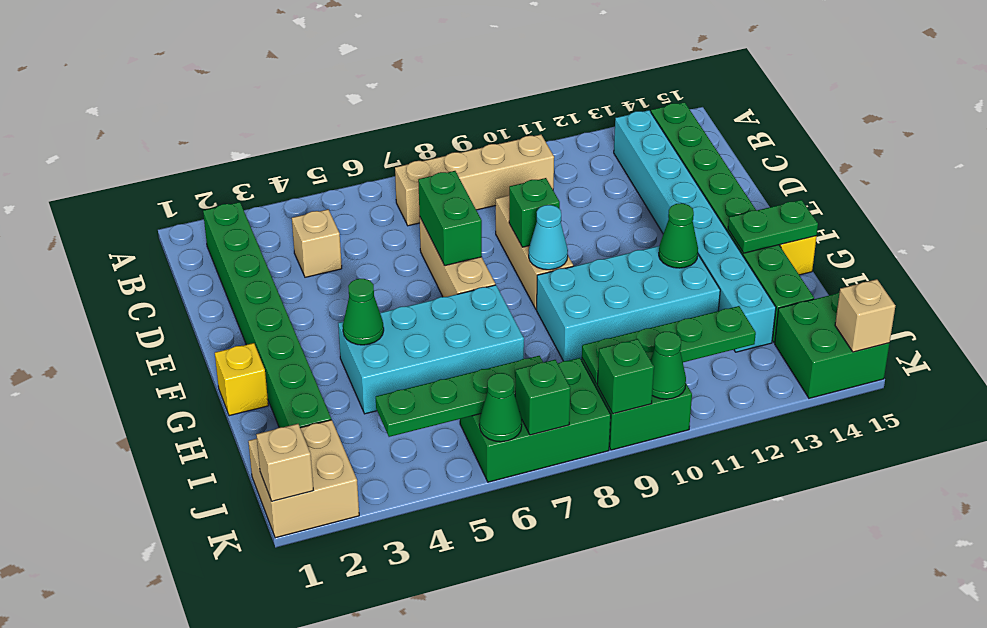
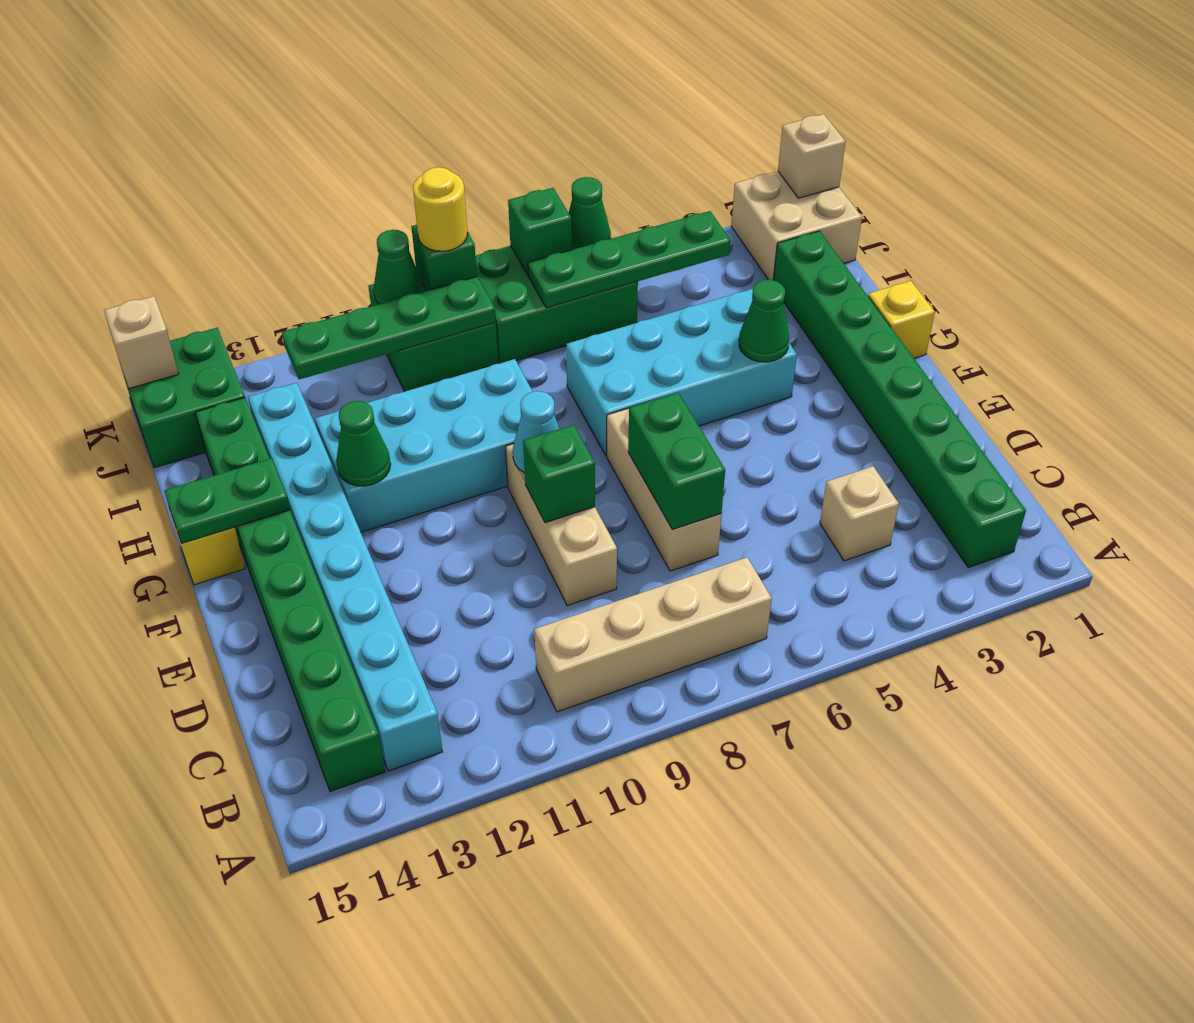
none -> yellow round brick K9 level 3

